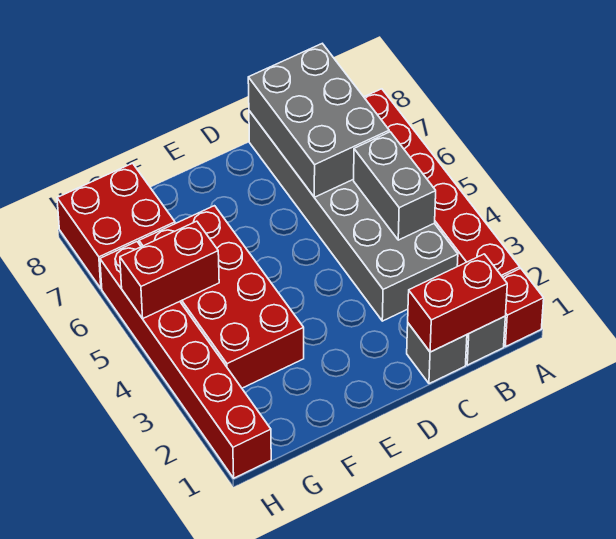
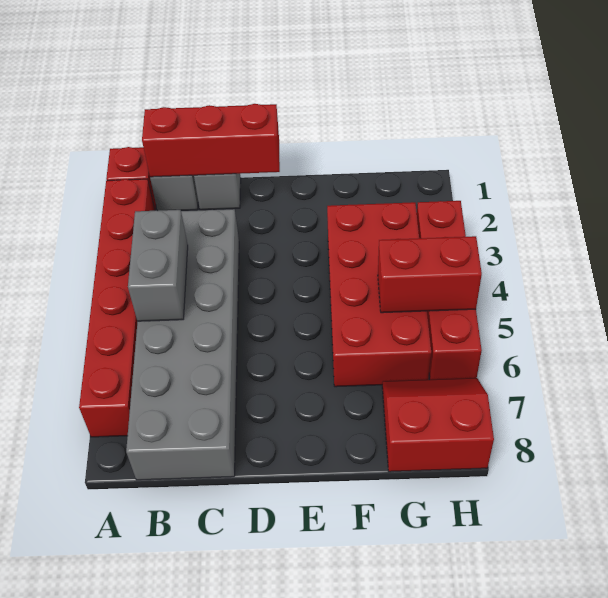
red brick B1:C1 level 2 -> red brick B1:D1 level 2
grey brick B6:C8 level 2 -> none
red brick G7:H8 level 1 -> red slope G7:H8 level 1 top 8
red brick H1:H6 level 1 -> red brick H3:H6 level 1

